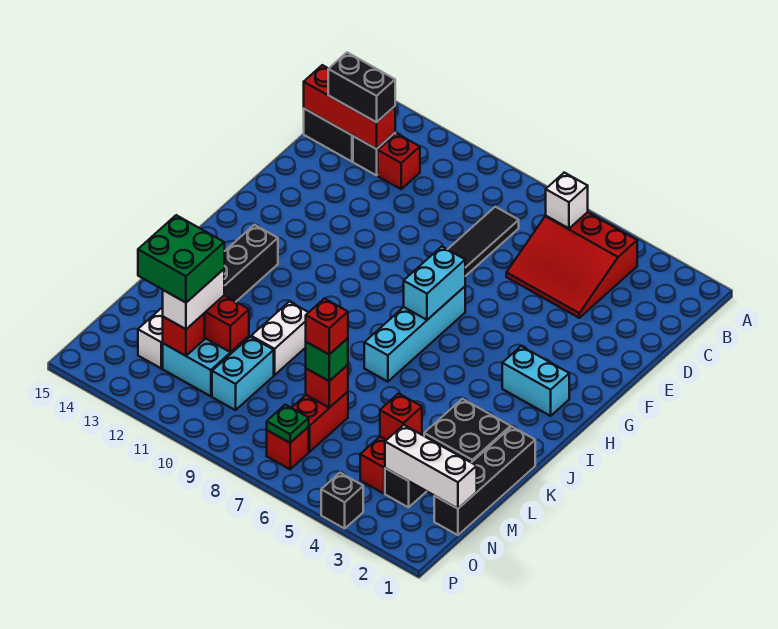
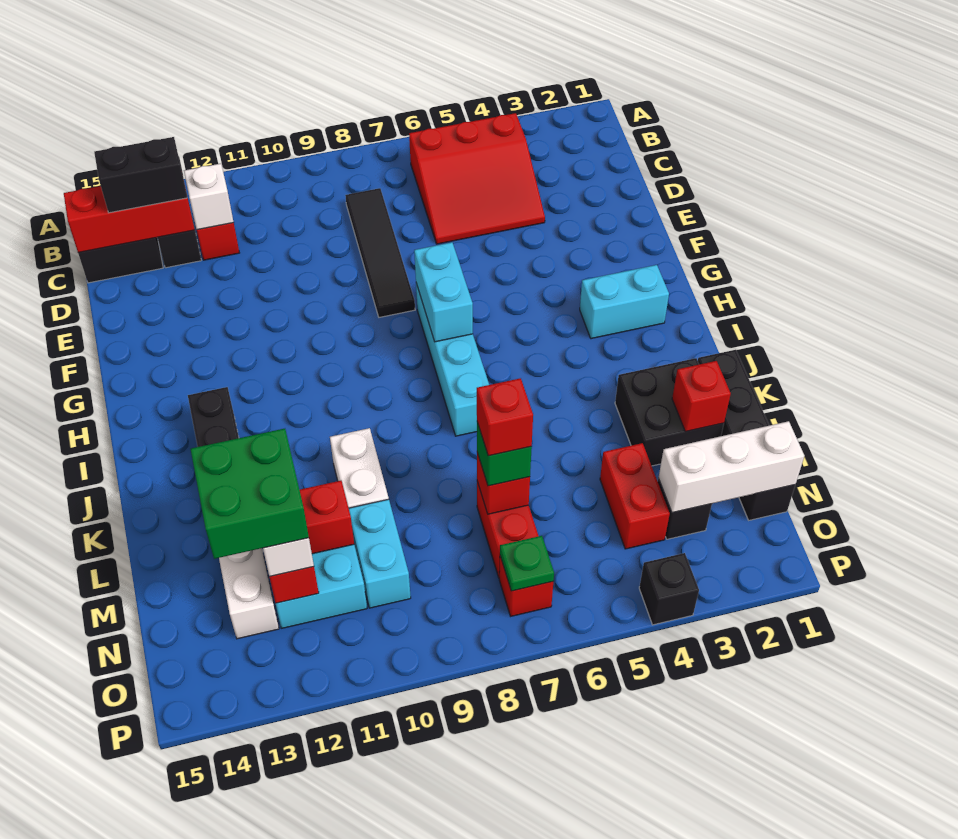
white brick B6 level 2 -> white brick C12 level 2
red brick M4 level 2 -> red brick L2 level 2

